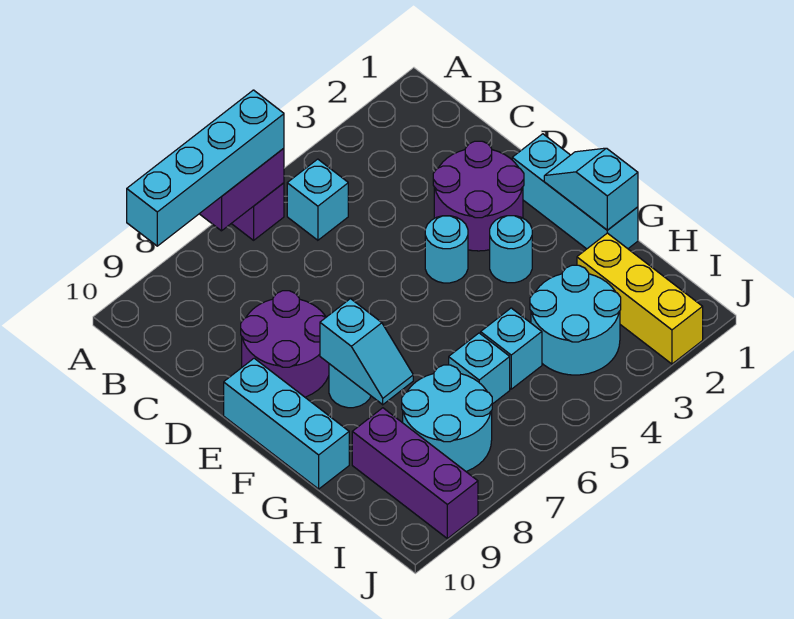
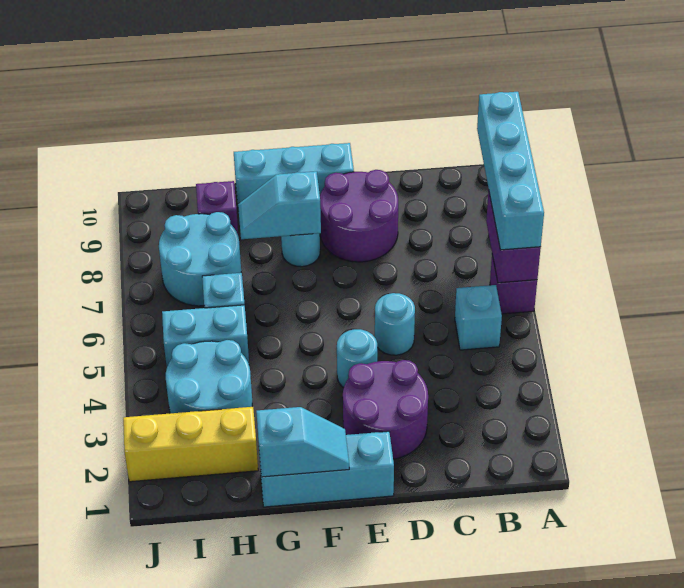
cyan round brick F3 level 1 -> cyan round brick D5 level 1
cyan brick H5 level 1 -> cyan brick H5:I5 level 1
purple brick H9:J9 level 1 -> purple brick H9 level 1

